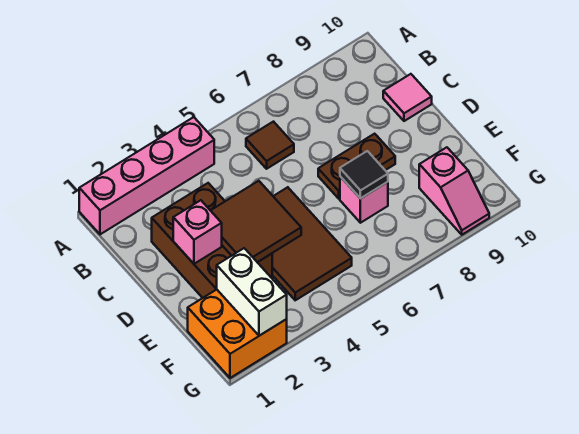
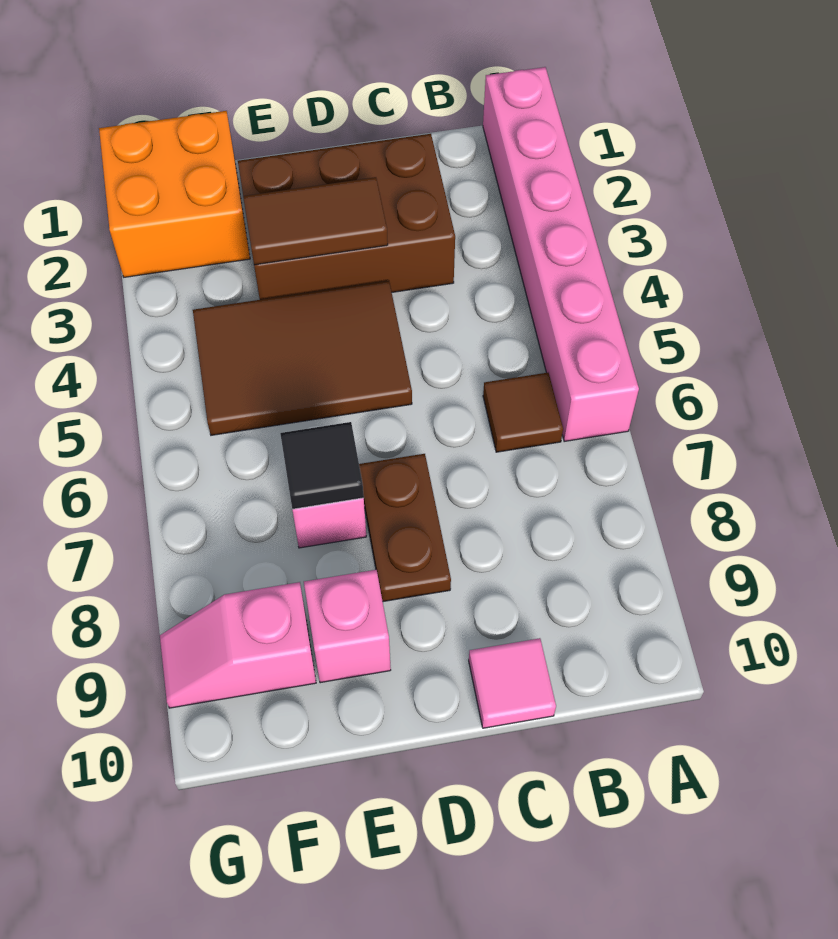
pink brick A1:A4 level 1 -> pink brick A1:A6 level 1
pink brick D2 level 2 -> pink brick E9 level 1
brown tile D3:E4 level 2 -> brown tile D3:E3 level 2
white brick F2:G2 level 2 -> none

